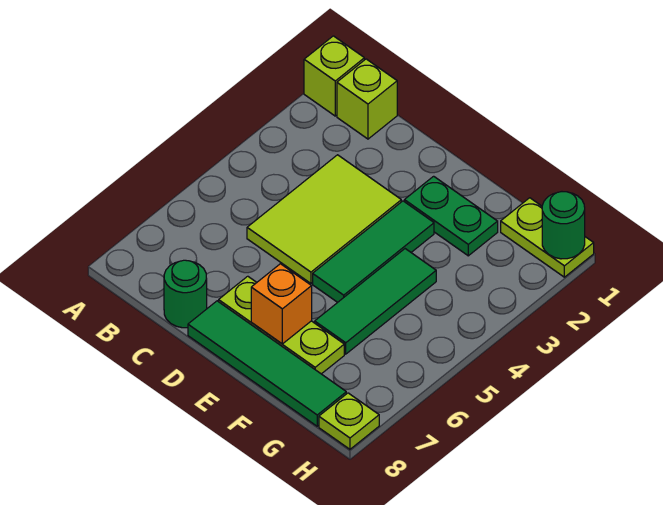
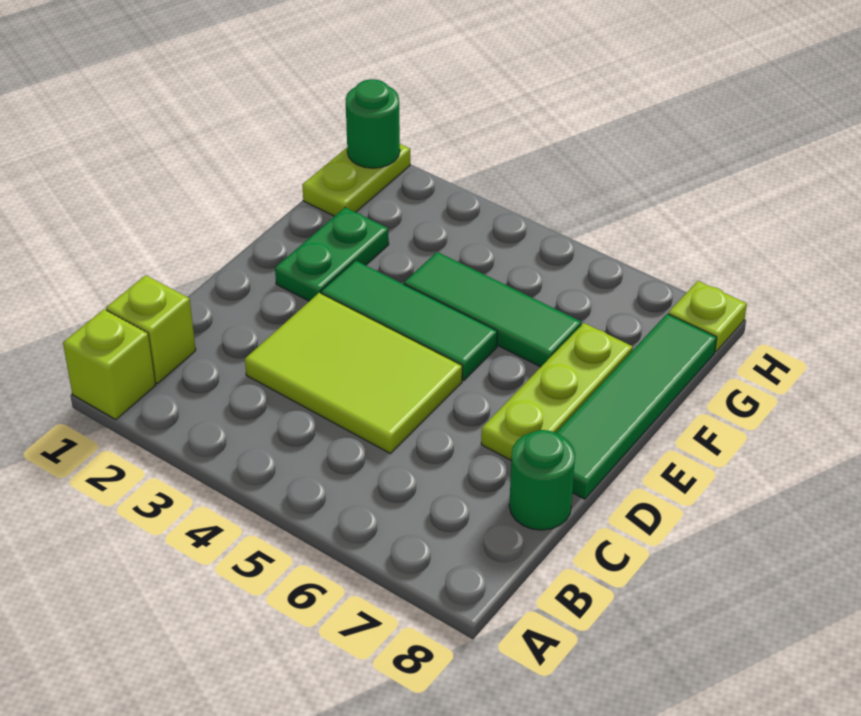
orange brick E7 level 2 -> none

